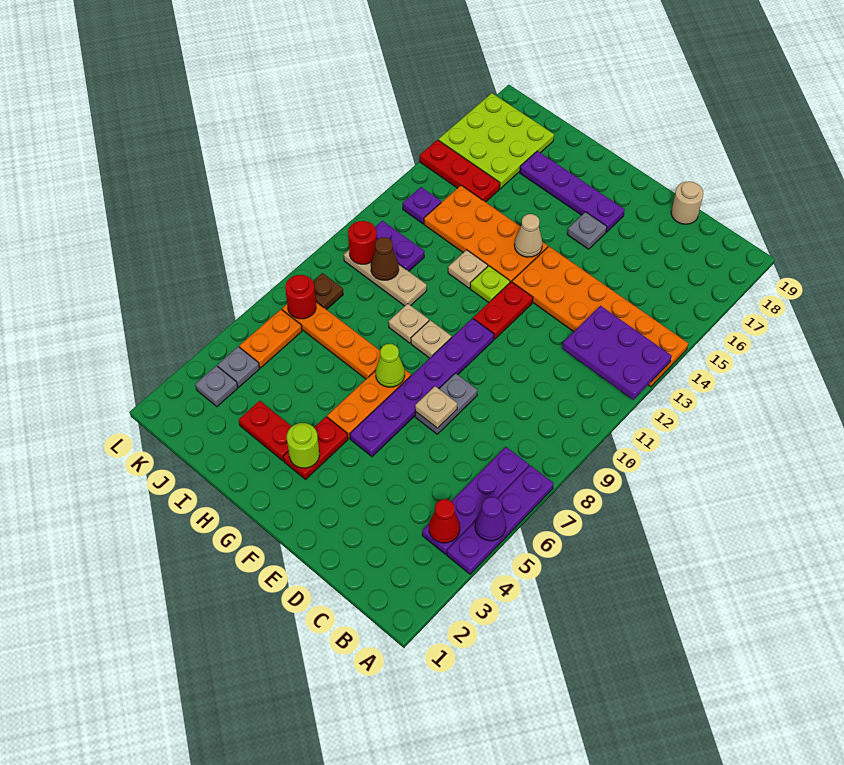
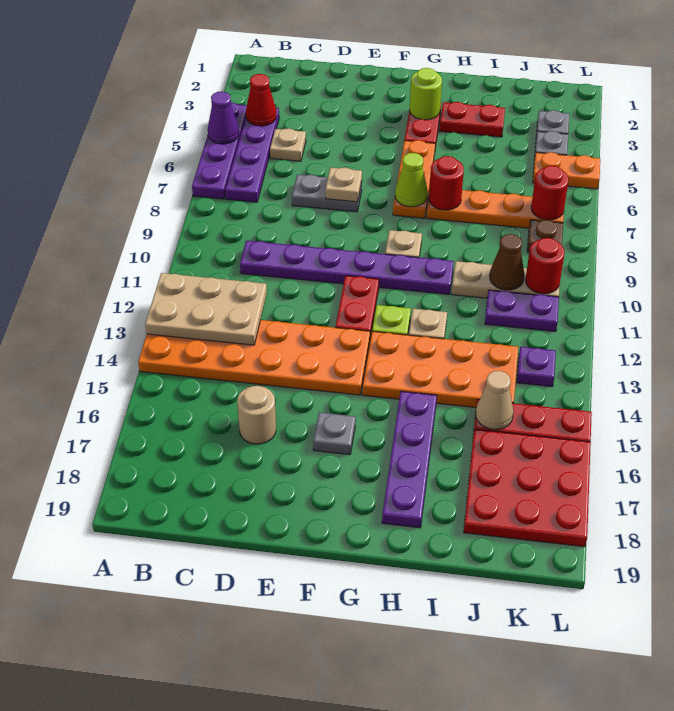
purple plate A12:C13 level 2 -> tan plate A12:C13 level 2
tan round brick D19 level 1 -> tan round brick D16 level 1
grey plate E7:E8 level 1 -> grey plate D7:E7 level 1
purple plate F5:F10 level 1 -> purple plate C10:H10 level 1
purple plate F17:I17 level 1 -> purple plate H15:H18 level 1
tan cone G14 level 2 -> tan cone J15 level 2
none -> red round brick H7 level 2
tan plate H9 level 1 -> tan plate C5 level 1
lime plate J16:L18 level 1 -> red plate J16:L18 level 1
orange plate K5:K6 level 1 -> orange plate K5:L5 level 1

